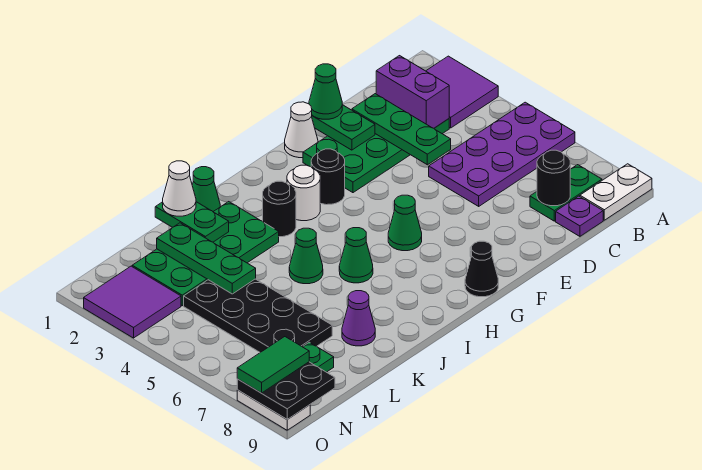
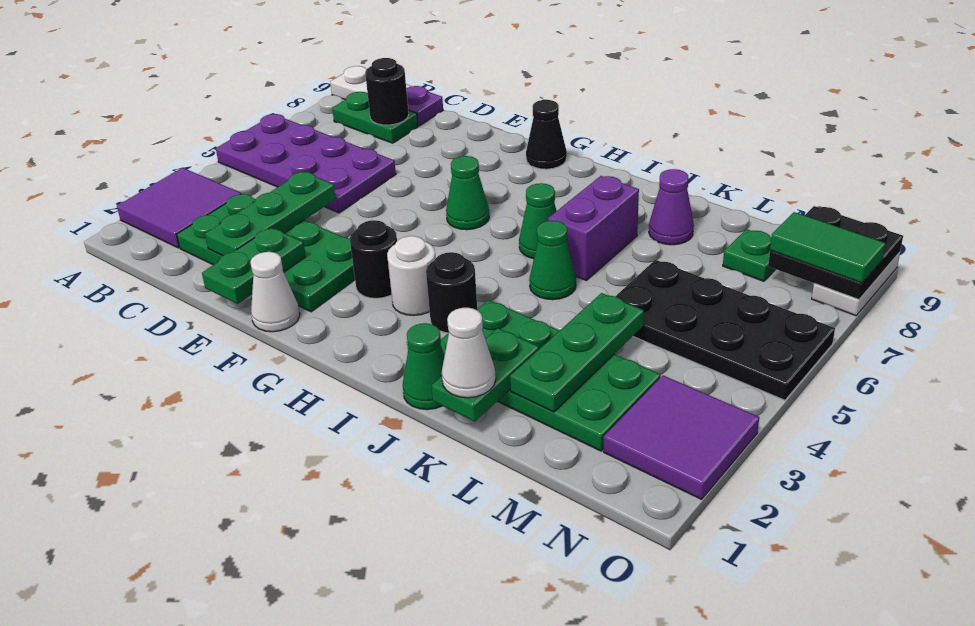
purple brick C2:C3 level 2 -> purple brick J6:J7 level 1
green cone E1 level 3 -> none
black plate L4:M7 level 1 -> black plate L5:O6 level 1

